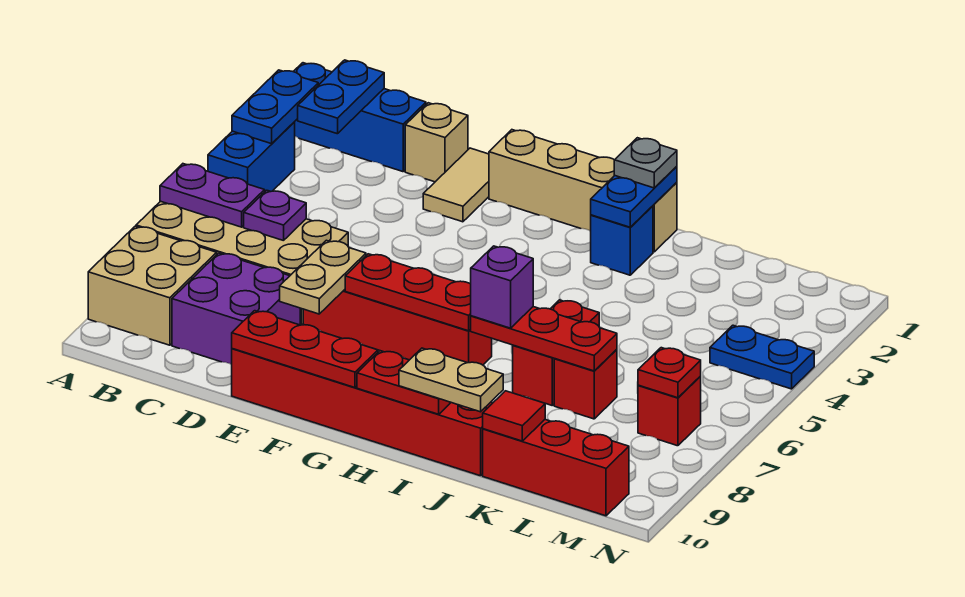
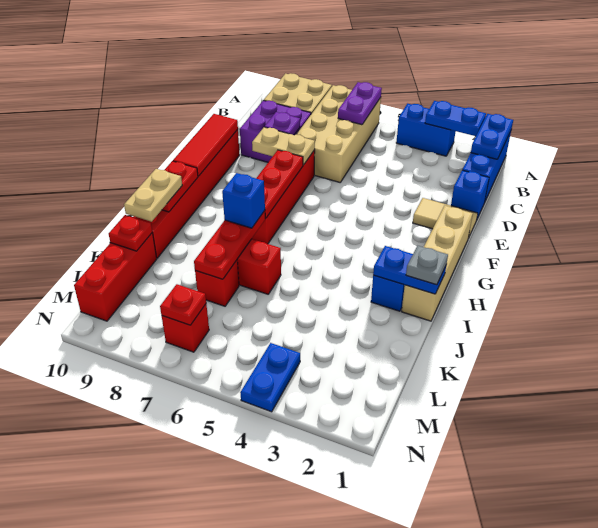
blue plate B1:B2 level 2 -> blue plate A1:B1 level 2
purple plate C6 level 2 -> purple plate D8 level 2
tan brick D1 level 1 -> blue brick D1 level 1
red plate E10:G10 level 2 -> red tile E10:G10 level 2
purple brick I7 level 3 -> blue brick I7 level 3
red tile K10 level 2 -> red plate K10 level 2

